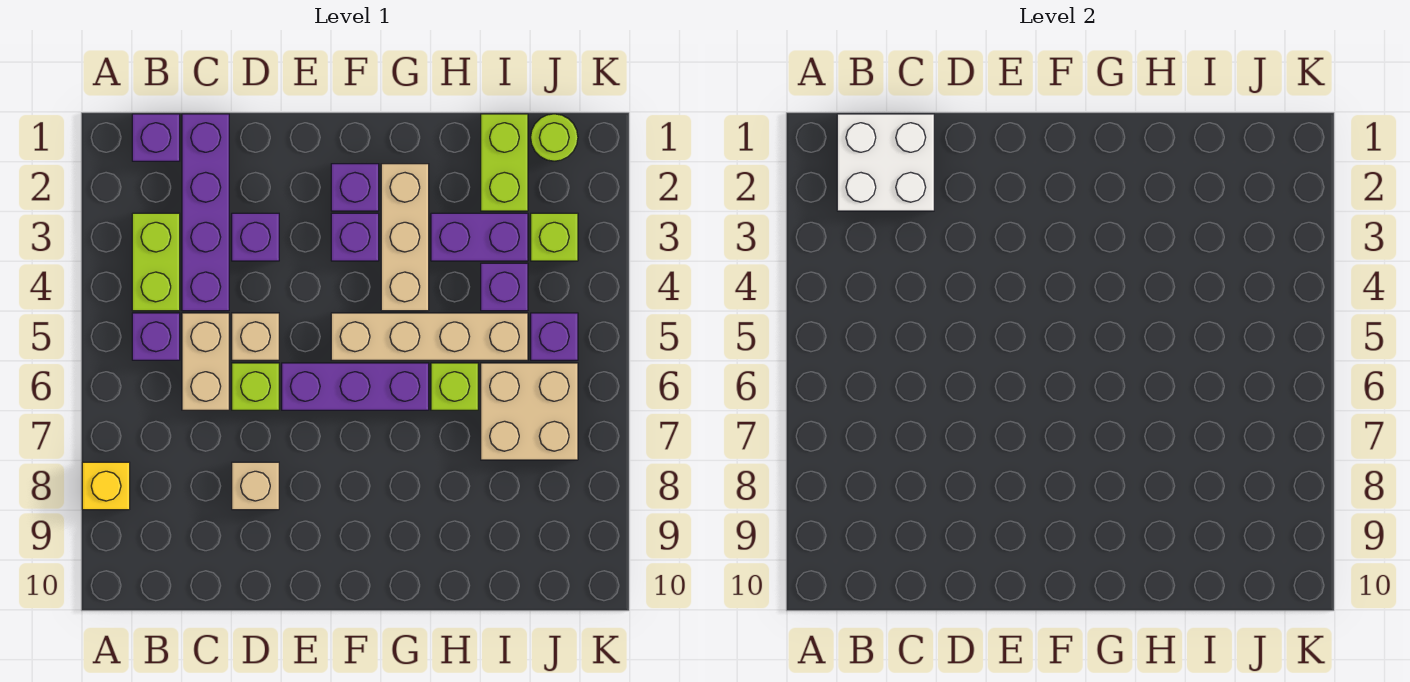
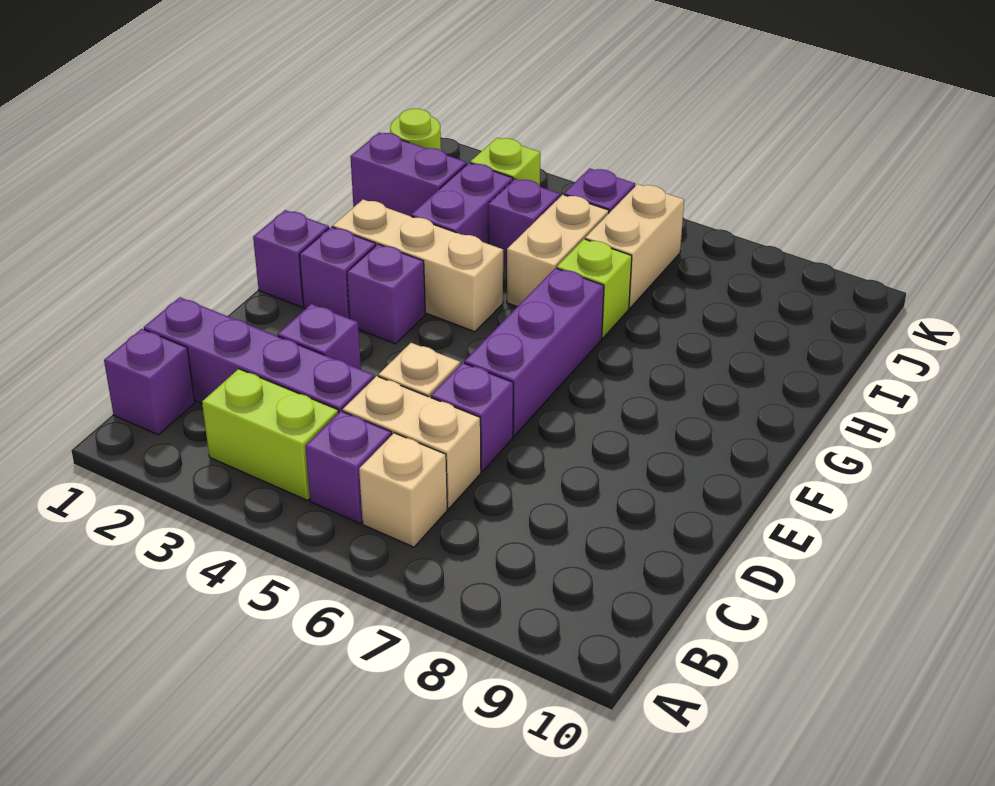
yellow brick A8 level 1 -> none
white brick B1:C2 level 2 -> none
lime brick D6 level 1 -> purple brick D6 level 1
tan brick D8 level 1 -> tan brick B6 level 1
none -> purple brick F1 level 1
tan brick F5:I5 level 1 -> tan brick H5:I5 level 1
lime brick I1:I2 level 1 -> purple brick I1:I2 level 1
tan brick I6:J7 level 1 -> tan brick I6:J6 level 1

